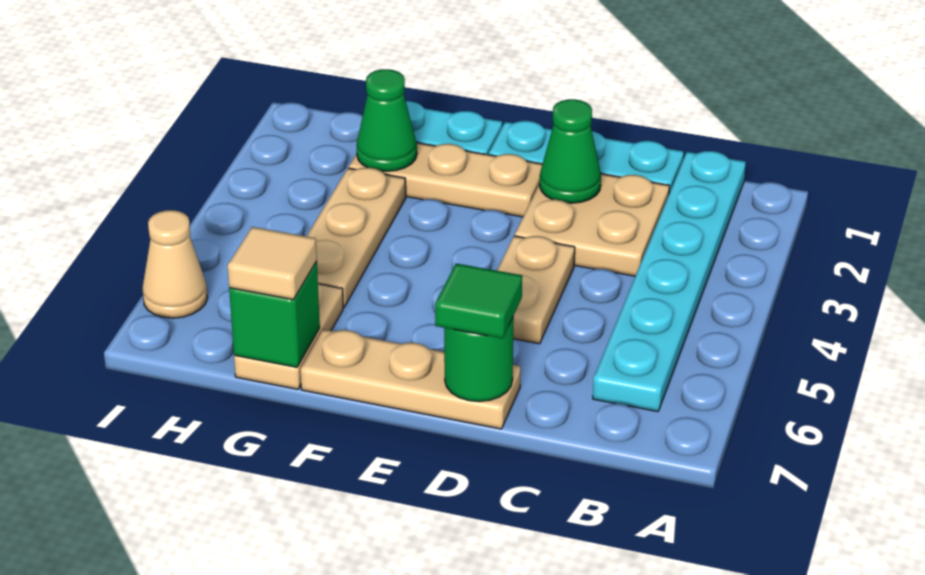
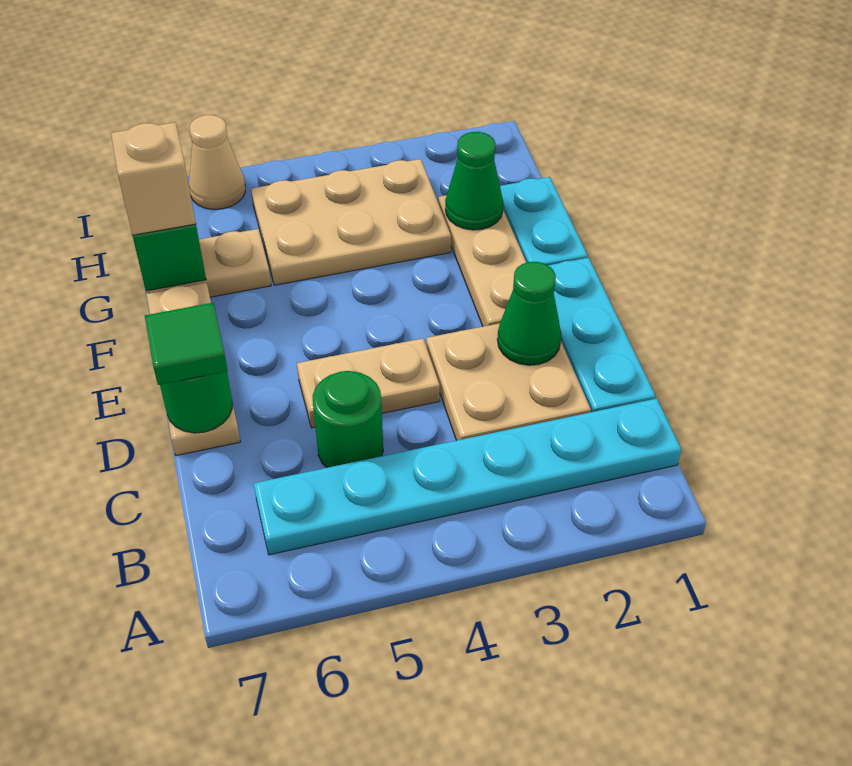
none -> green round brick C5 level 1
tan plate G3:G5 level 1 -> tan plate G3:H5 level 1
tan tile G7 level 3 -> tan brick G7 level 3

